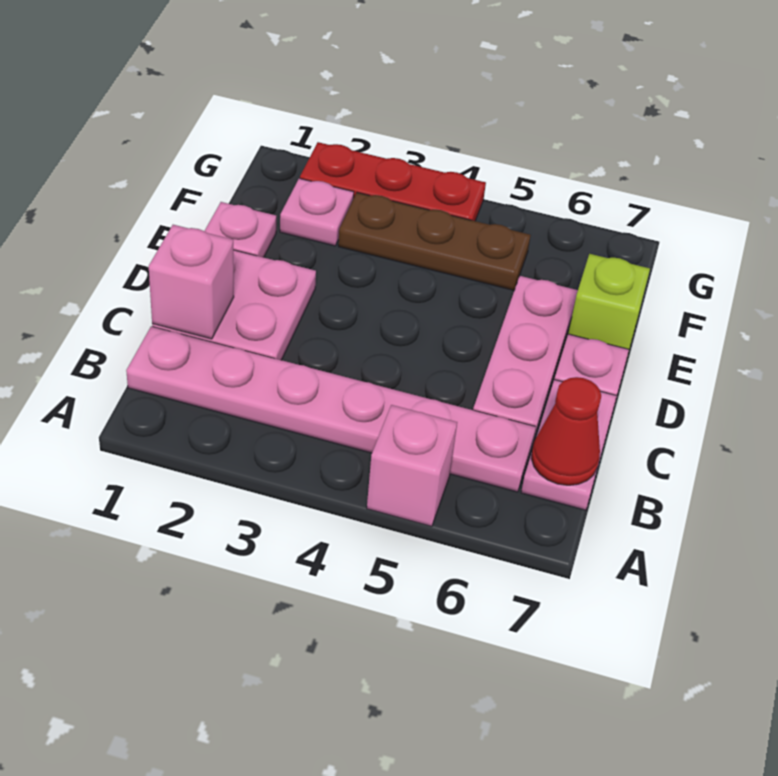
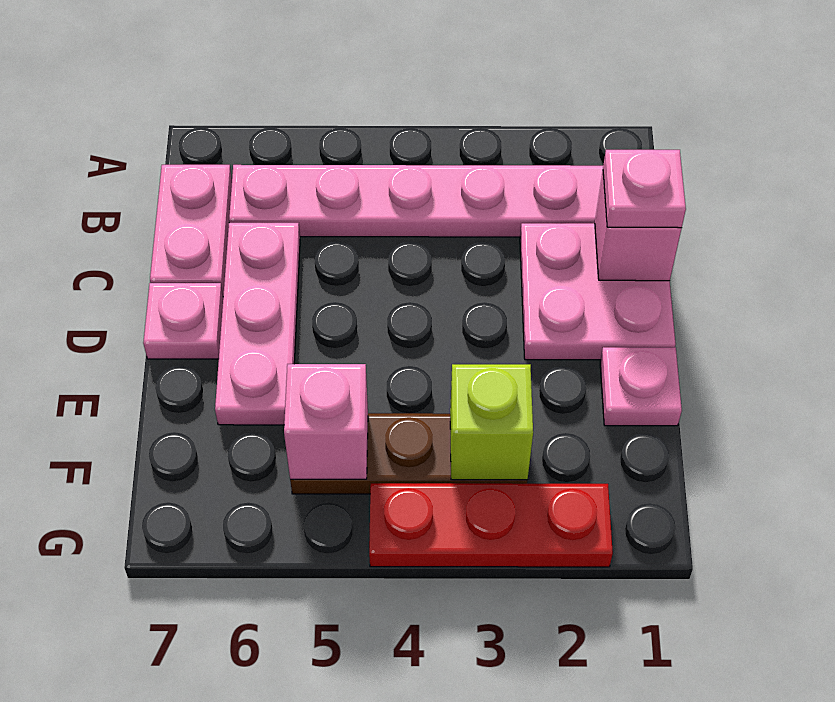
pink brick A5 level 1 -> pink brick F5 level 2
red cone B7 level 2 -> none
lime brick E7 level 1 -> lime brick F3 level 2
pink plate F2 level 1 -> pink plate C1 level 3

